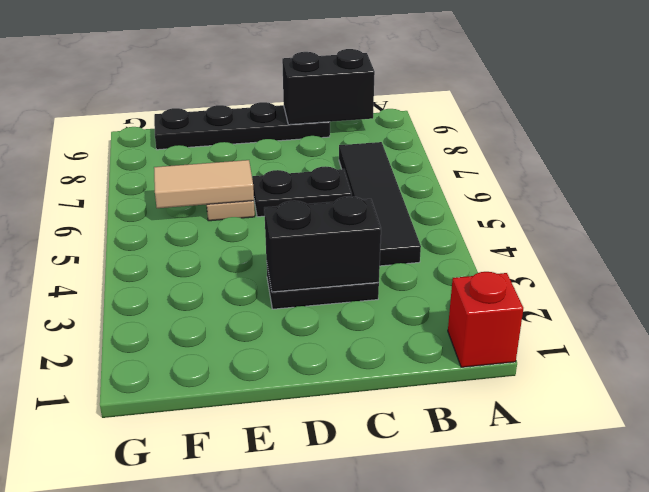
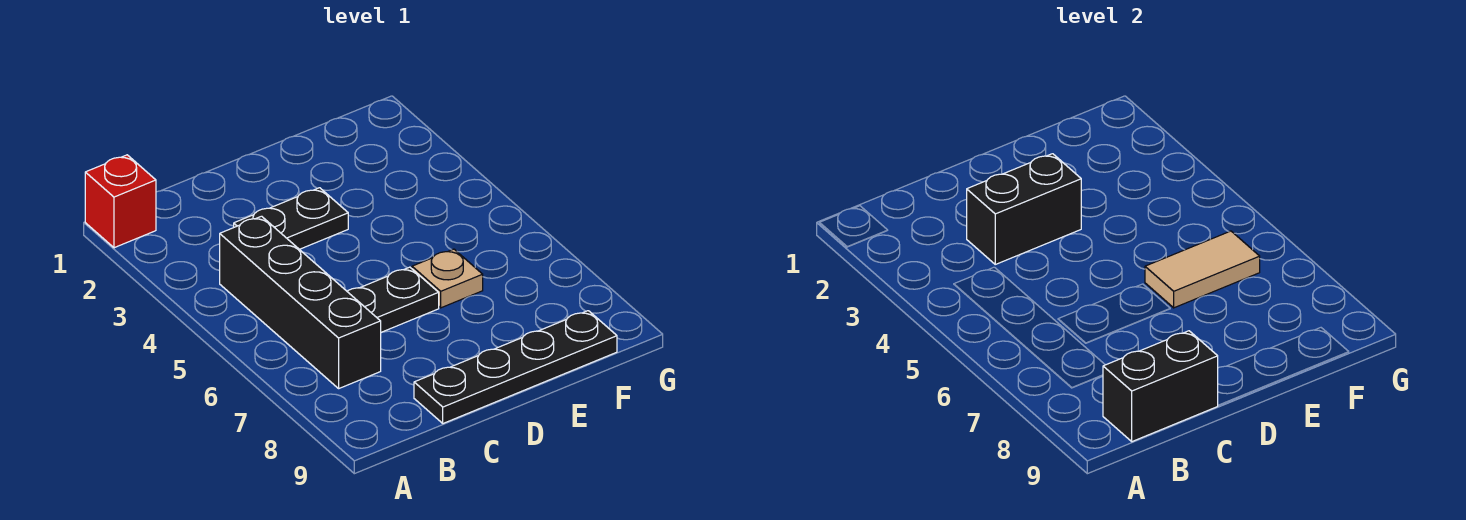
black tile B4:B7 level 1 -> black brick B4:B7 level 1

